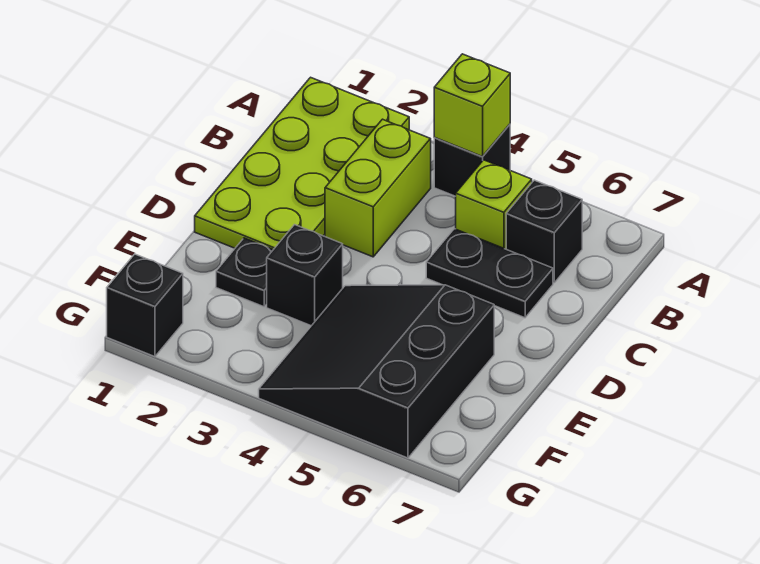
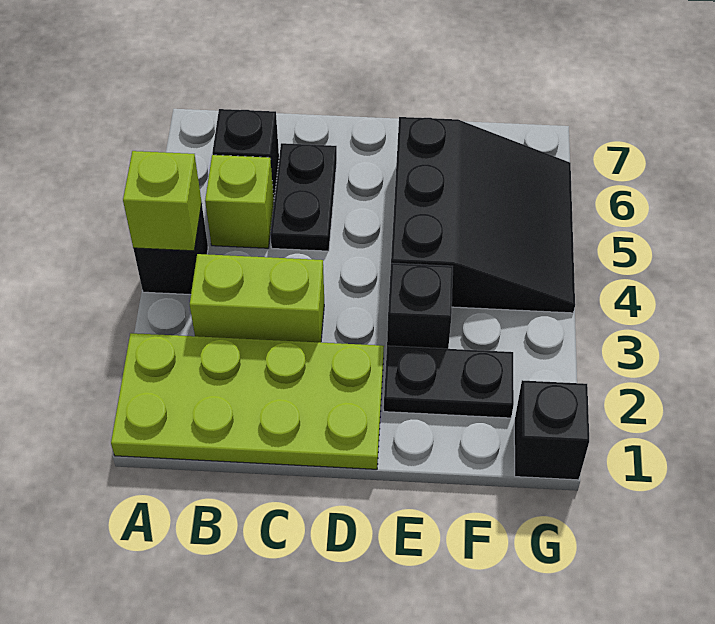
black plate E2 level 1 -> black plate E2:F2 level 1
black slope E4:G6 level 1 top 6 -> black slope E4:G6 level 1 top E

